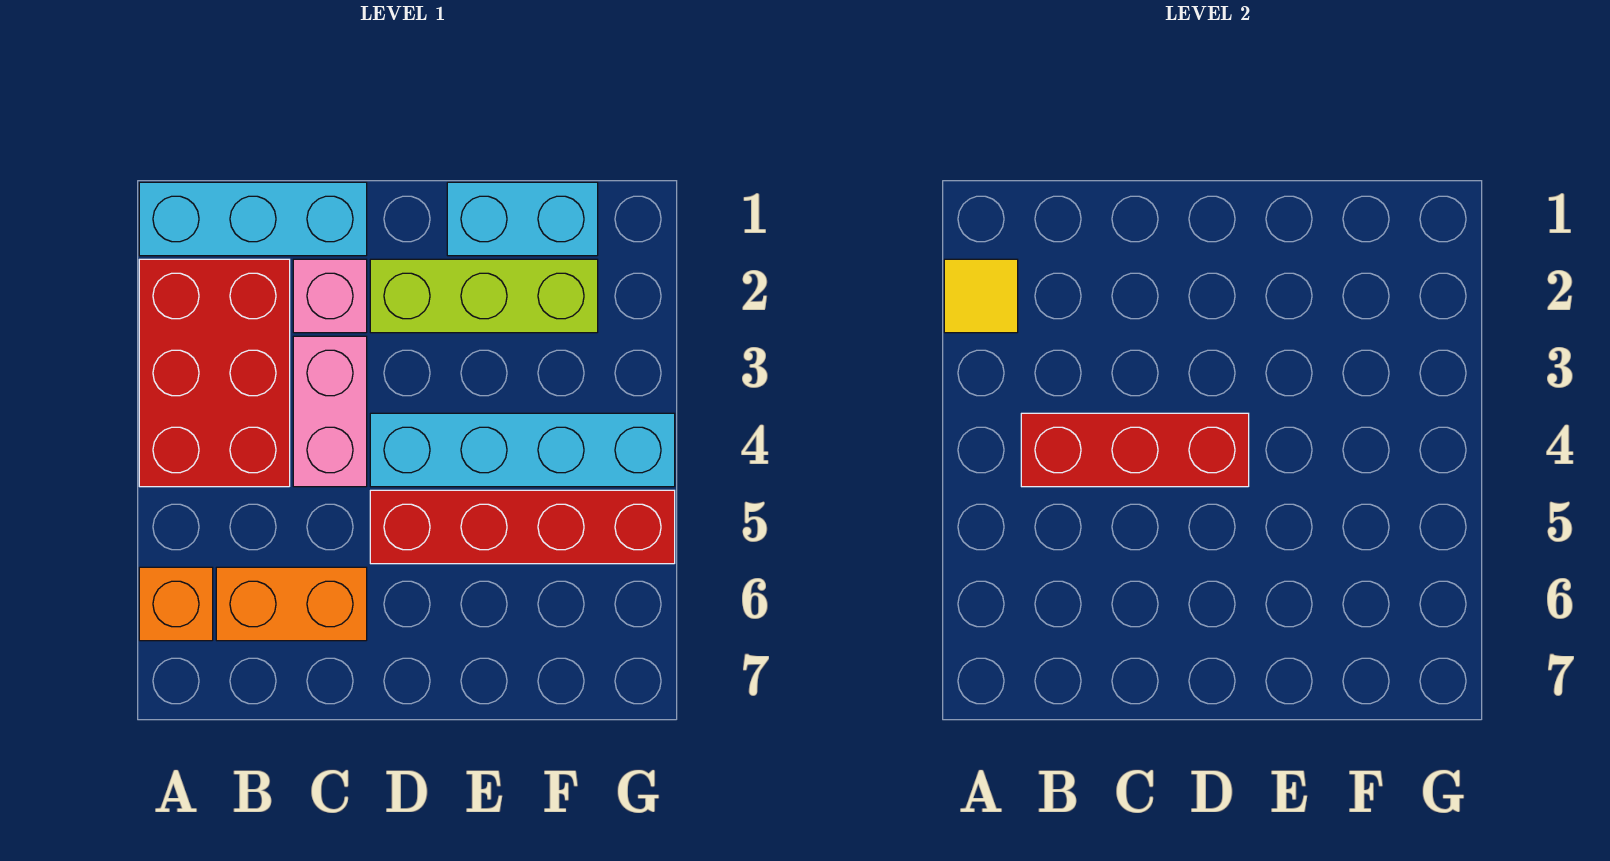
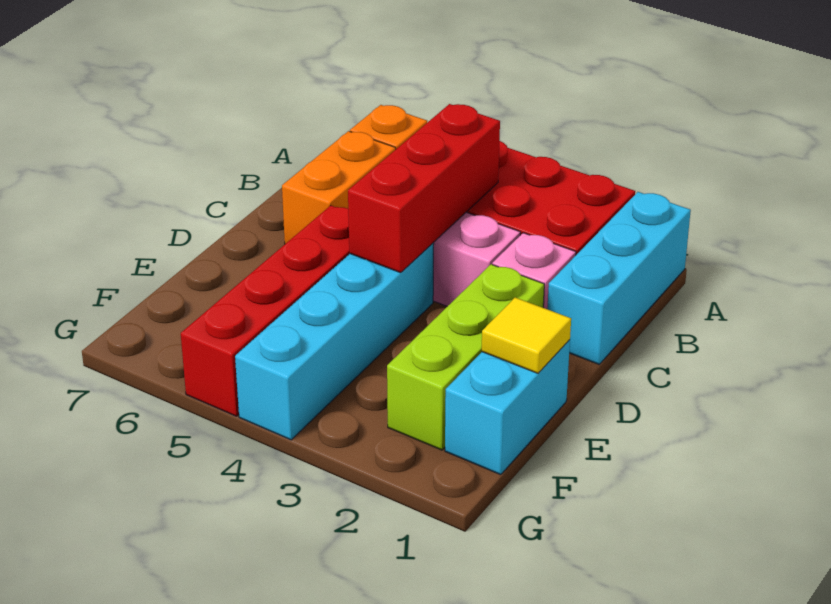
yellow tile A2 level 2 -> yellow tile E1 level 2

